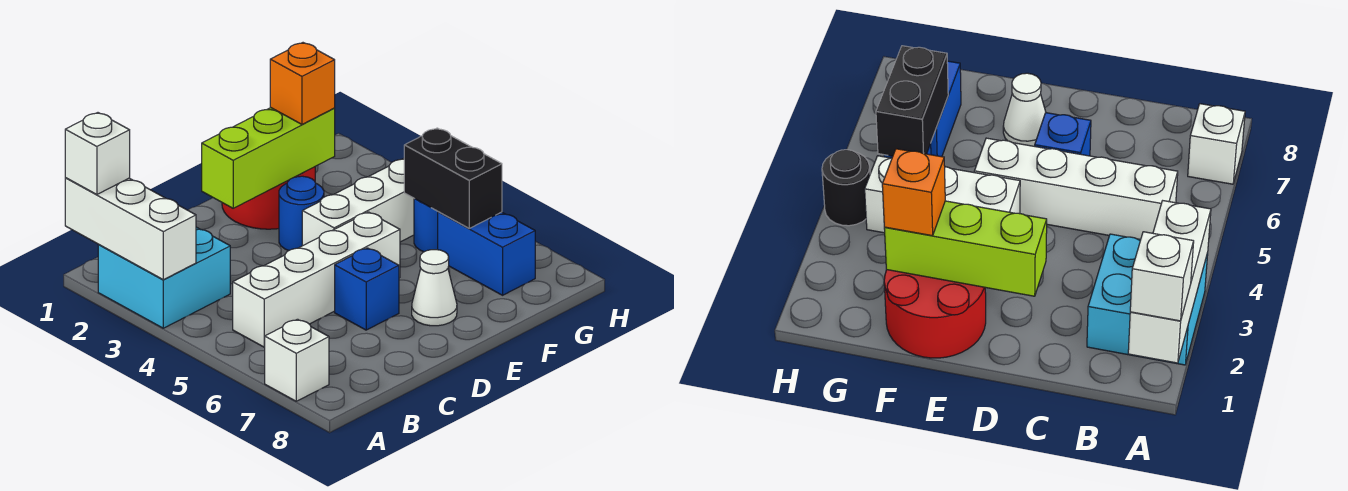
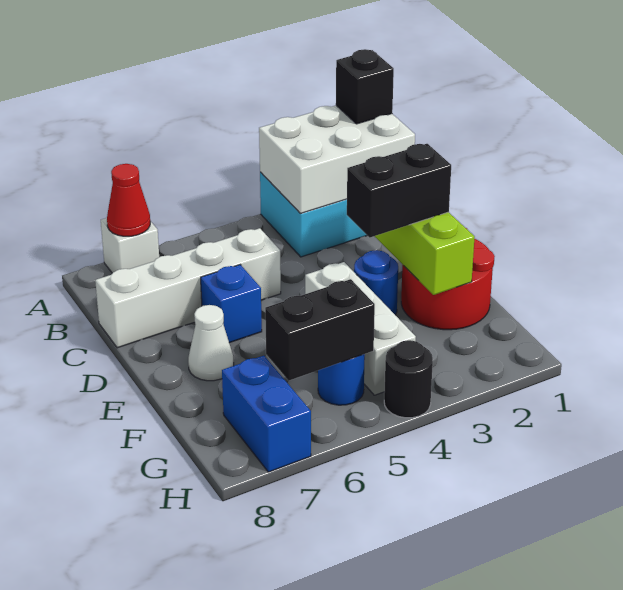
white brick A1:A3 level 2 -> white brick A1:B3 level 2
white brick A1 level 3 -> black brick A1 level 3
none -> red cone A7 level 2
white brick B5:E5 level 1 -> white brick C5:C8 level 1
none -> black brick E2:E3 level 3
orange brick F2 level 3 -> none
blue brick G6:G7 level 1 -> blue brick G7:H7 level 1

